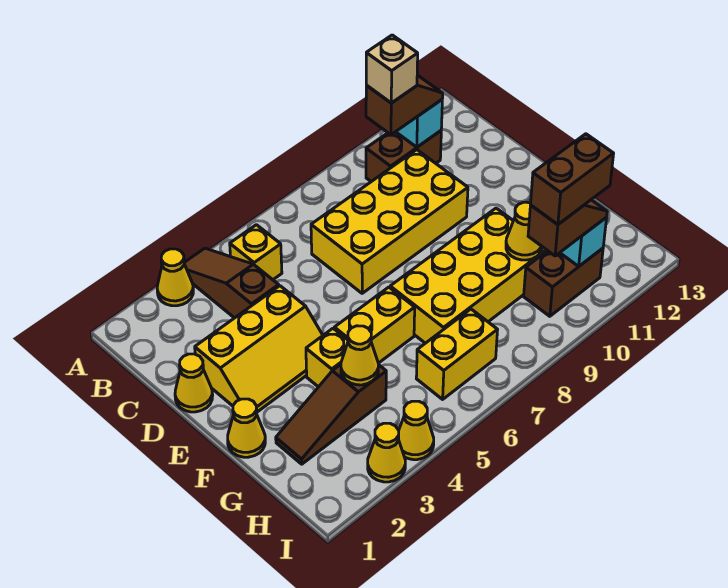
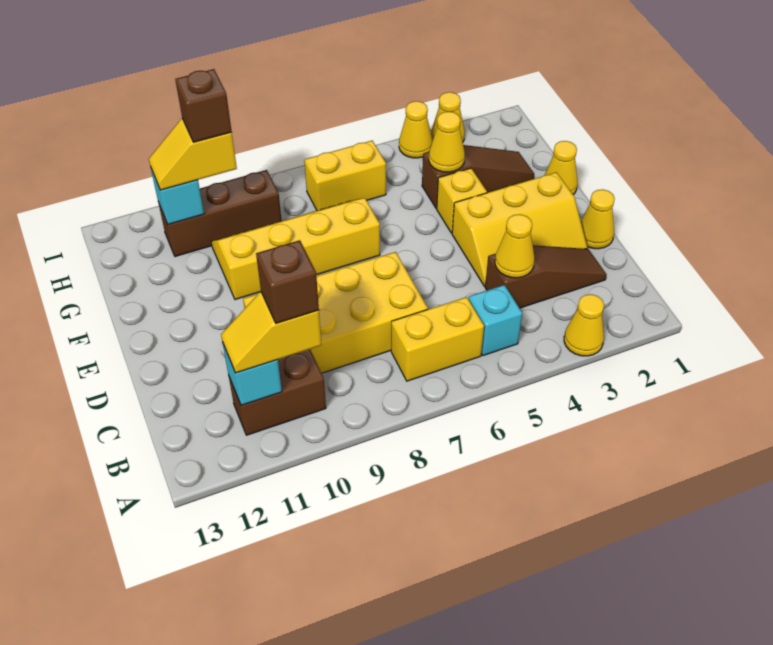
brown slope A4:C4 level 1 top C -> brown slope C2:C4 level 1 top 4
yellow brick B5 level 1 -> cyan brick B5 level 1
brown slope B10:B11 level 3 top 10 -> yellow slope B10:B11 level 3 top 10
tan brick B10 level 4 -> brown brick B10 level 4
yellow slope D2:E4 level 1 top D -> yellow slope D2:E4 level 1 top E
yellow brick F5:F6 level 1 -> yellow brick B6:B7 level 1
yellow brick F7:G10 level 1 -> yellow slope F7:G10 level 1 top F
yellow cone G10 level 2 -> yellow cone C4 level 2
brown brick H10:H11 level 1 -> brown brick H9:H11 level 1
brown slope H10:H11 level 3 top 10 -> yellow slope H10:H11 level 3 top 10
brown brick H10:H11 level 4 -> brown brick H10 level 4

